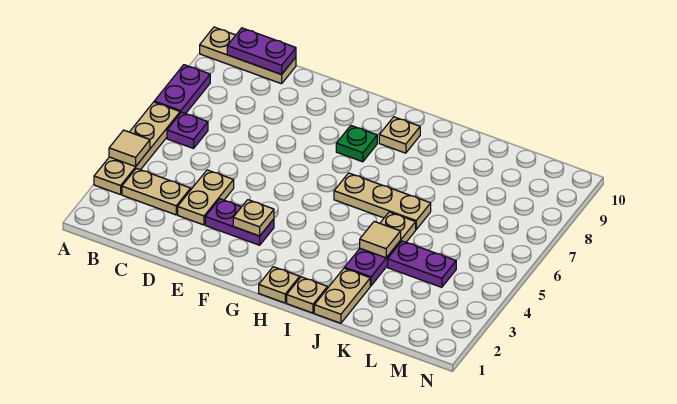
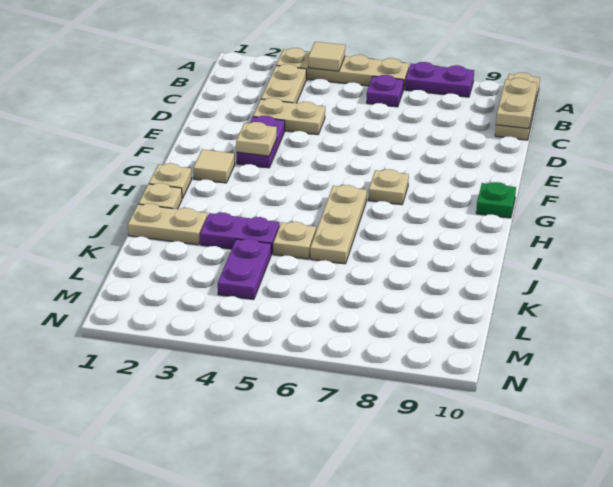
purple plate B10:C10 level 2 -> tan plate B10:C10 level 2
green plate G8 level 1 -> green plate G10 level 1
tan plate H9 level 1 -> tan plate G7 level 1
tan tile J4 level 2 -> tan tile G2 level 1

